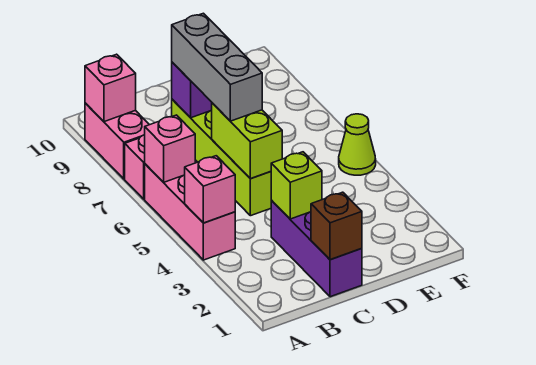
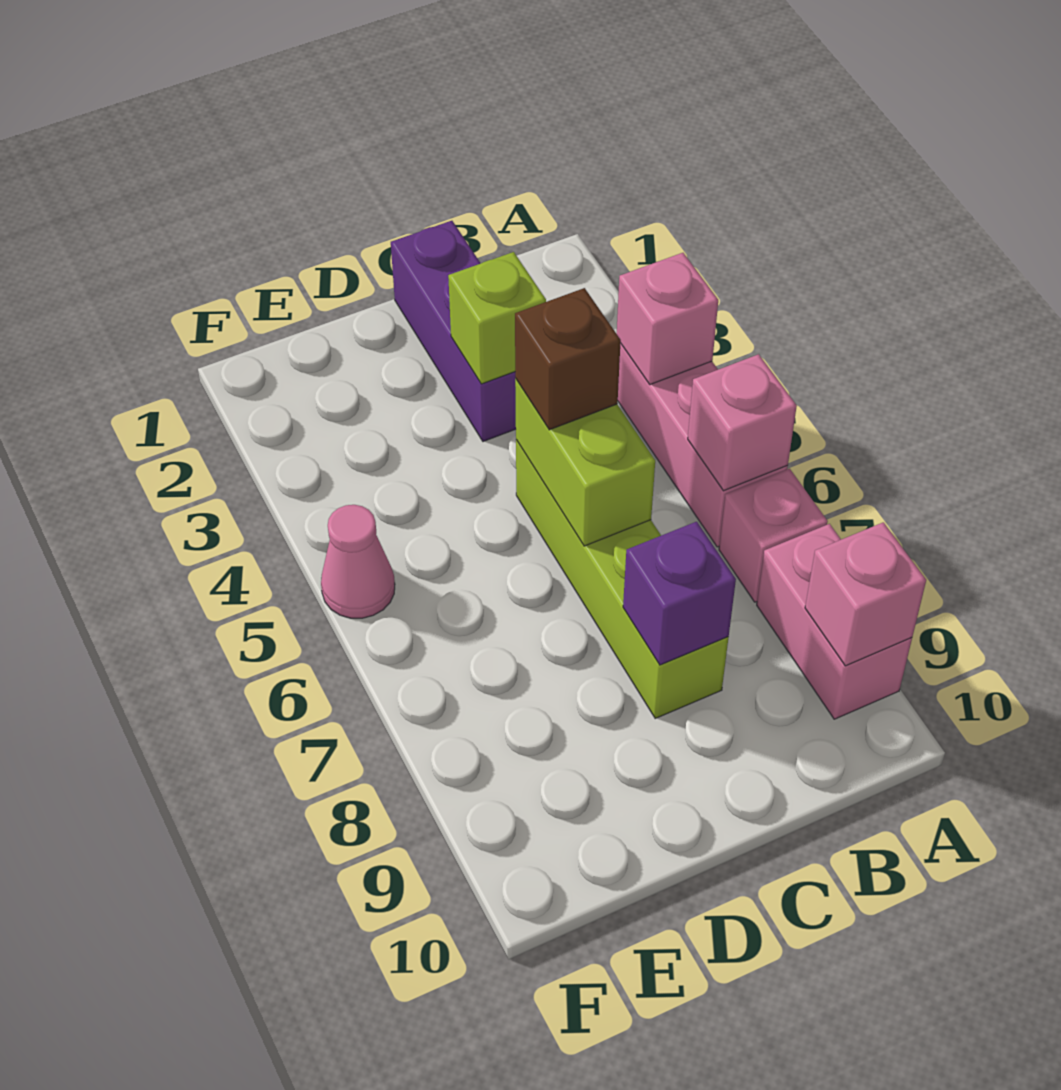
brown brick C1 level 2 -> brown brick C5 level 3
grey brick C6:C8 level 3 -> none
lime cone F5 level 1 -> pink cone F5 level 1

